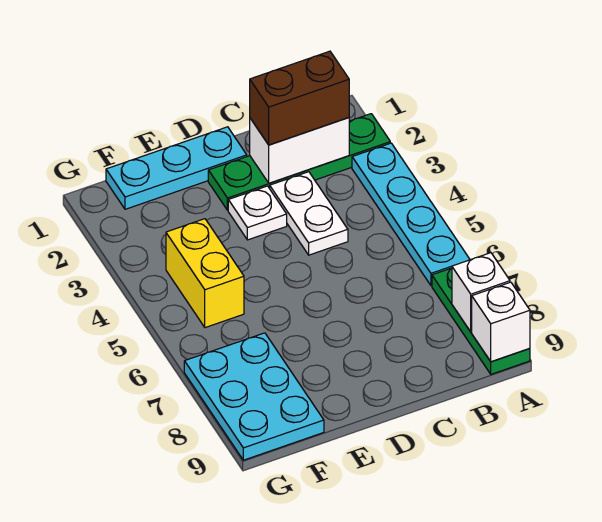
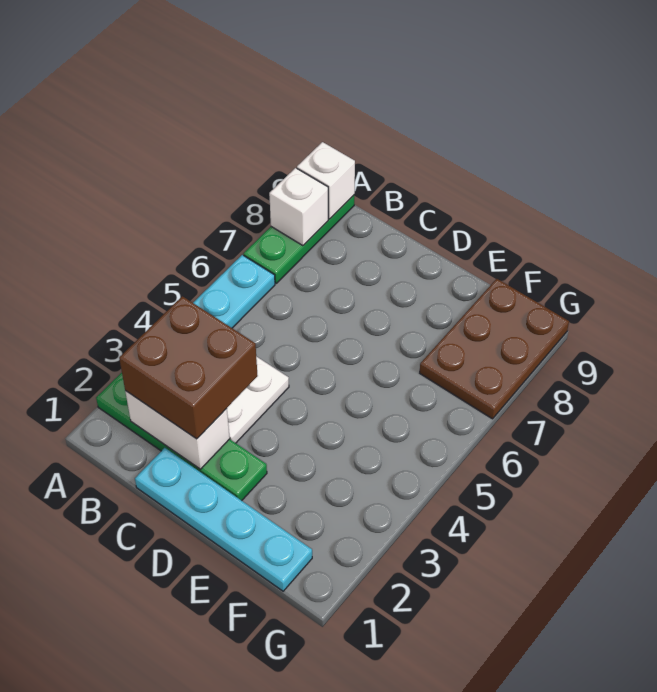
brown brick B2:C2 level 3 -> brown brick B2:C3 level 3
cyan plate D1:F1 level 1 -> cyan plate C1:F1 level 1
white plate D3 level 1 -> none
yellow brick F4:F5 level 1 -> none
cyan plate F7:G9 level 1 -> brown plate F7:G9 level 1

